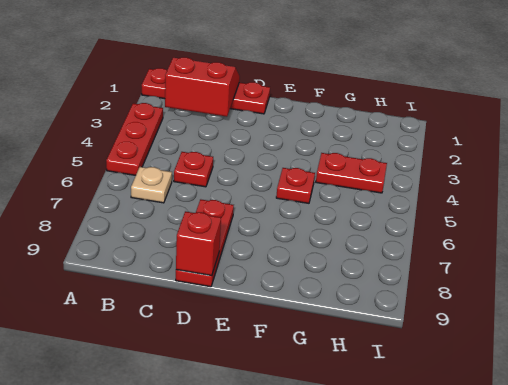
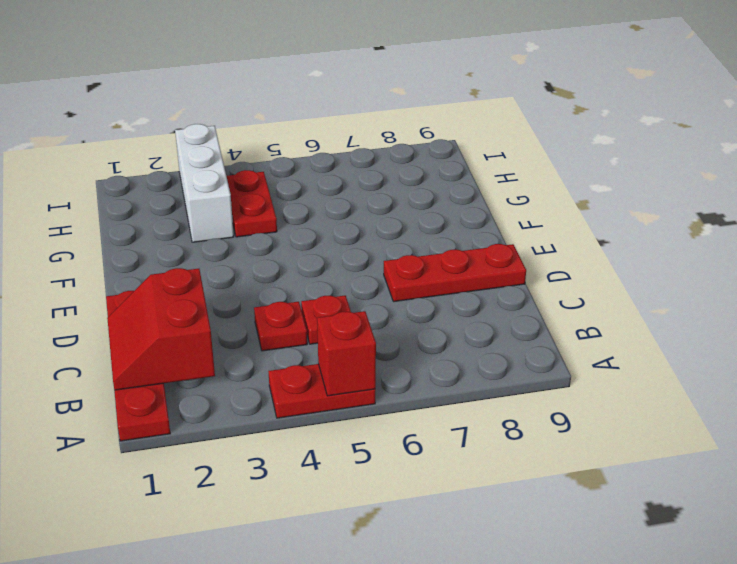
red plate A3:A5 level 1 -> red plate A4:A5 level 1
tan plate B6 level 1 -> none
red brick D9 level 2 -> red brick A5 level 2
red plate F5 level 1 -> red plate C4 level 1
none -> white brick G3:I3 level 1

